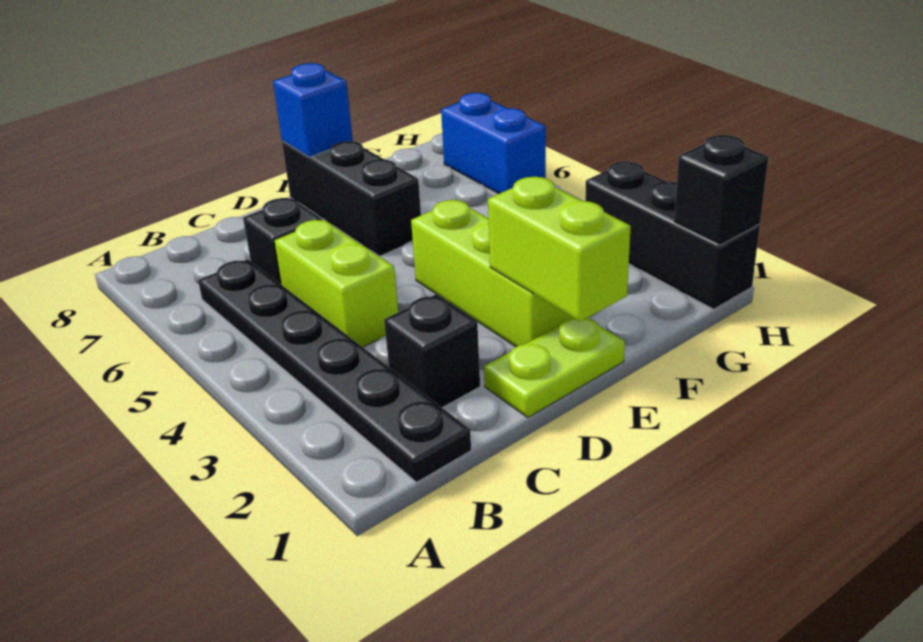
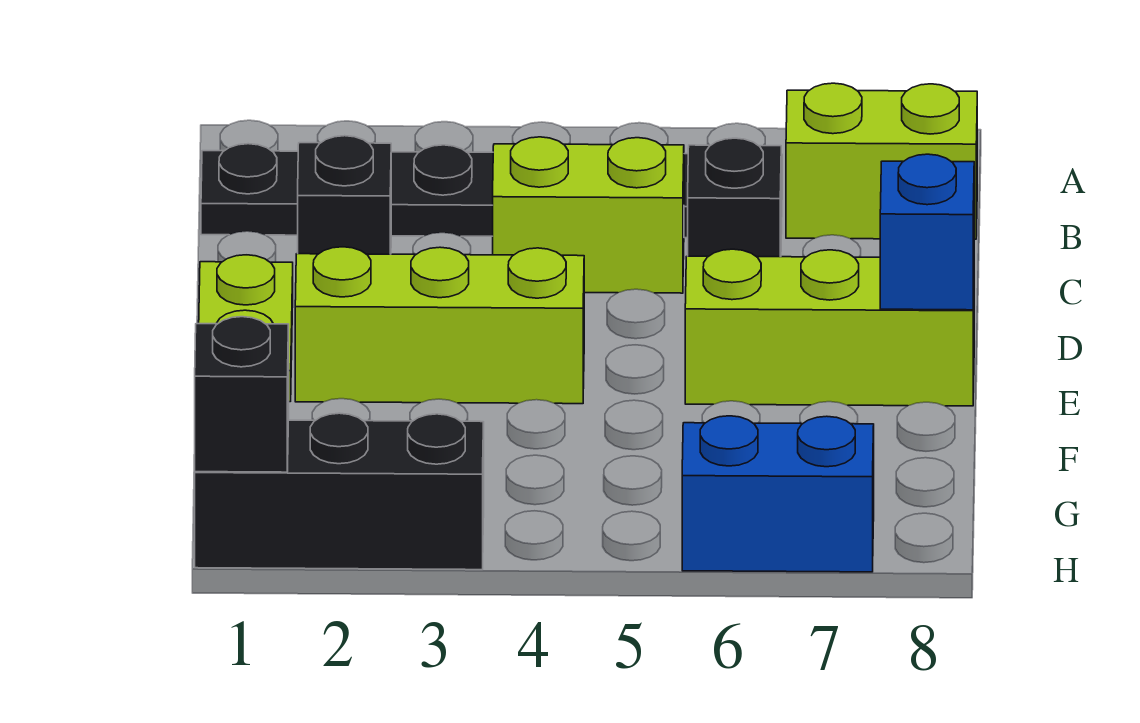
lime brick E1:E2 level 2 -> lime brick B7:B8 level 1
black brick E6:E8 level 1 -> lime brick E6:E8 level 1

